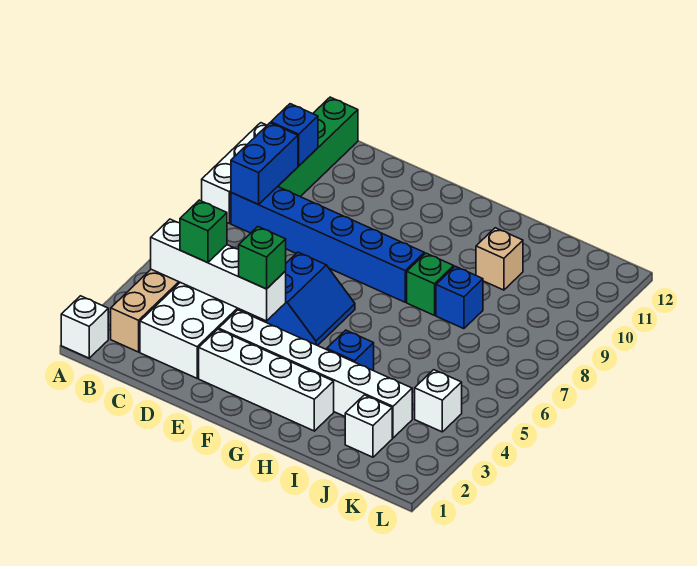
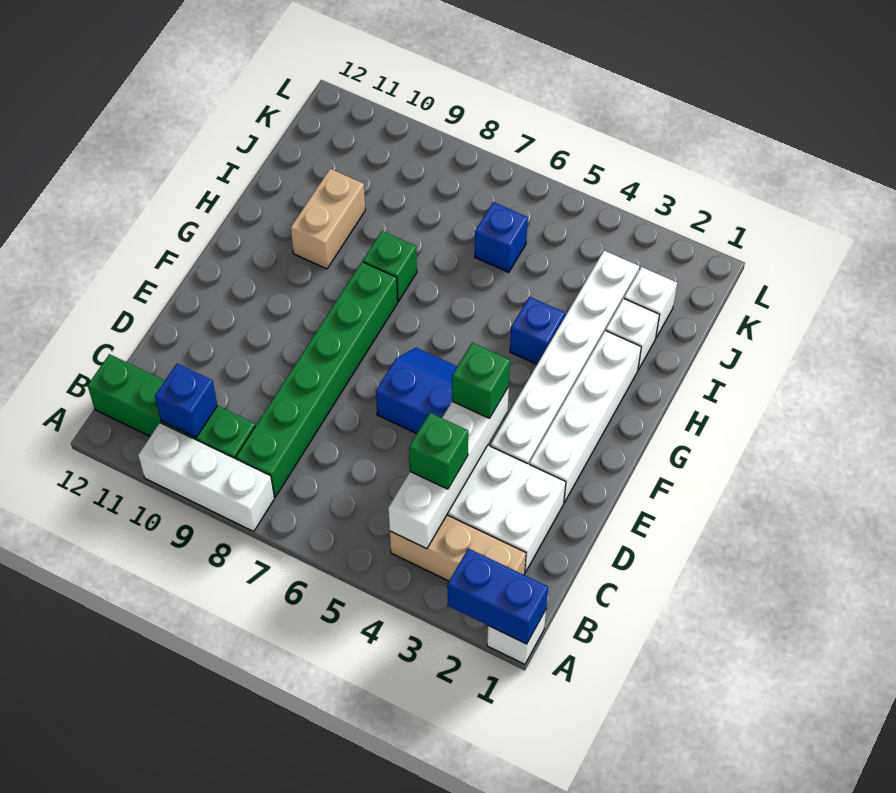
blue brick B8:G8 level 1 -> green brick B8:G8 level 1
blue brick B8:B9 level 2 -> blue brick A1:A2 level 2
blue brick I8 level 1 -> blue brick J6 level 1
tan brick I10 level 1 -> tan brick H10:I10 level 1
white brick K4 level 1 -> white brick I2 level 1

